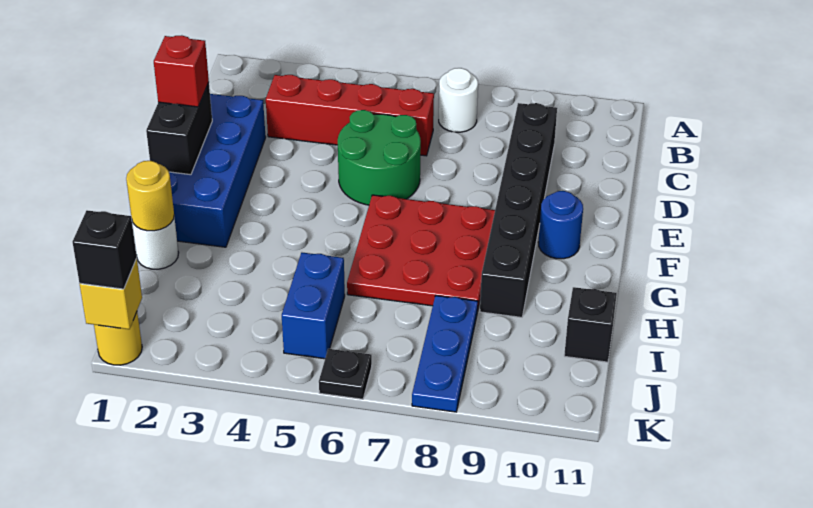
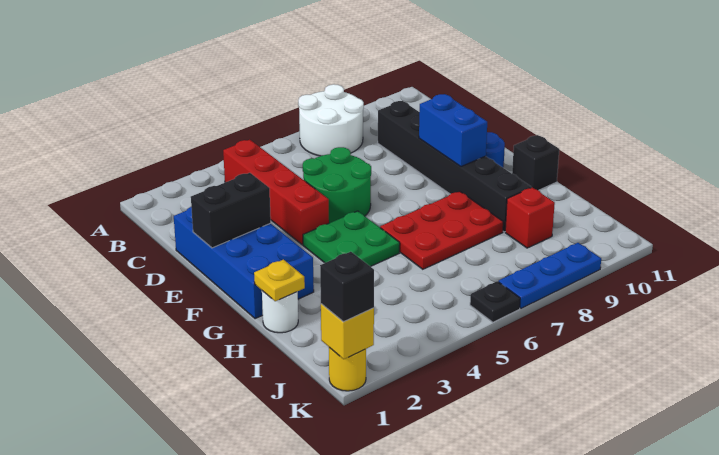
white round brick B7 level 1 -> white round brick A7:B8 level 1
red brick C3:C6 level 1 -> red brick B4:E4 level 1
black brick E1:F1 level 2 -> black brick E1:E2 level 2
red brick E1 level 3 -> red brick I9 level 1
none -> green plate F4:G5 level 1
red plate F6:H8 level 1 -> red plate G6:H8 level 1
yellow round brick H1 level 2 -> yellow plate H1 level 2
blue brick I5:J5 level 1 -> blue brick E9:F9 level 2
blue plate I8:K8 level 1 -> blue plate K7:K9 level 1
black brick I11 level 1 -> black brick G11 level 1

